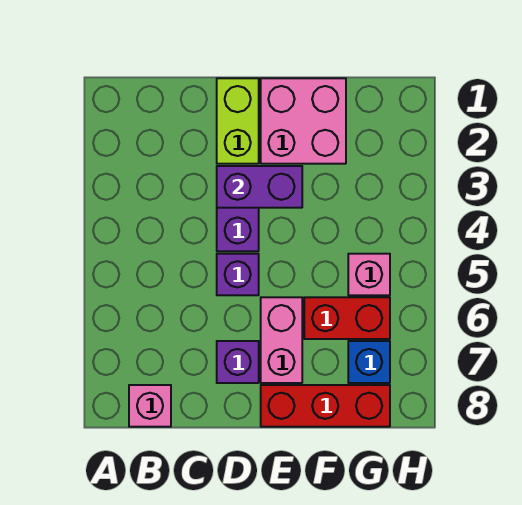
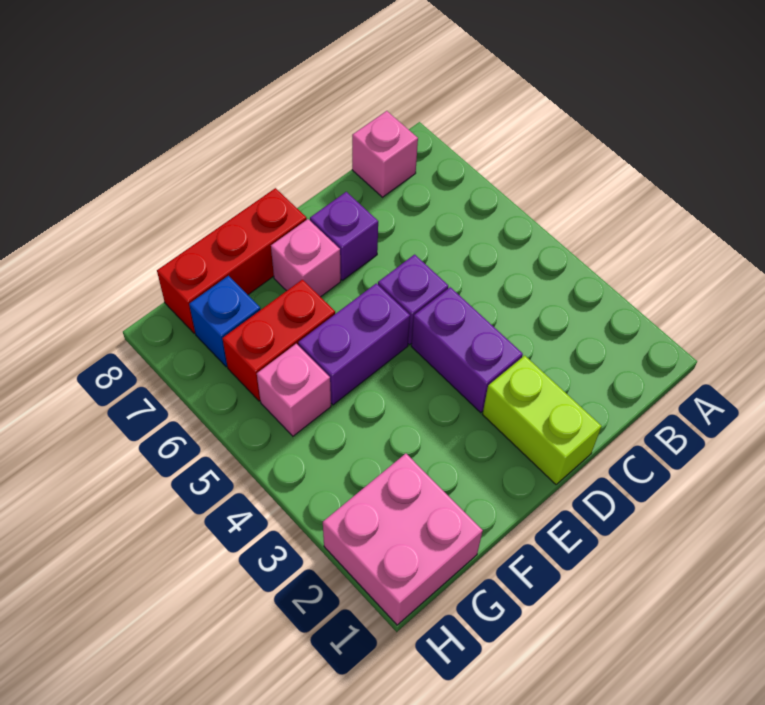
purple brick D3:E3 level 2 -> purple brick E5:F5 level 1
pink brick E1:F2 level 1 -> pink brick G1:H2 level 1
pink brick E6:E7 level 1 -> pink brick E7 level 1

